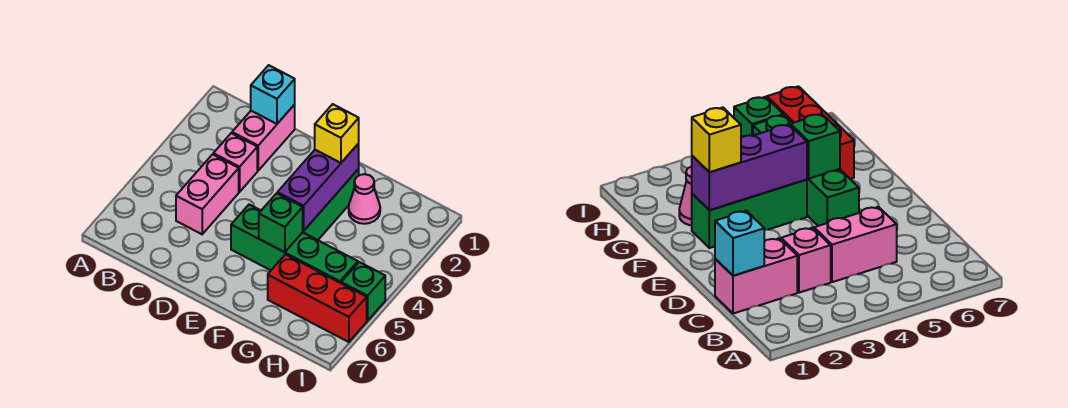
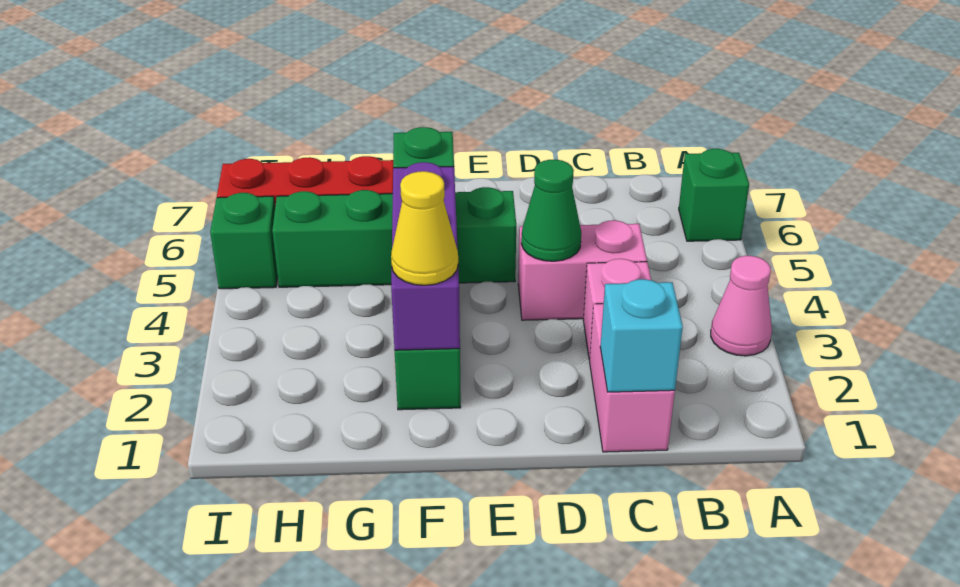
none -> green brick A6 level 1
pink brick C4:C5 level 1 -> pink brick C4:D4 level 1
none -> green cone D4 level 2
yellow brick F2 level 3 -> yellow cone F2 level 3
pink cone G2 level 1 -> pink cone A3 level 1

